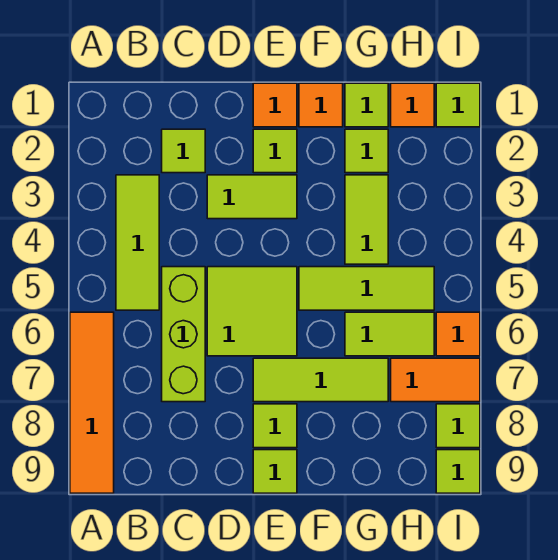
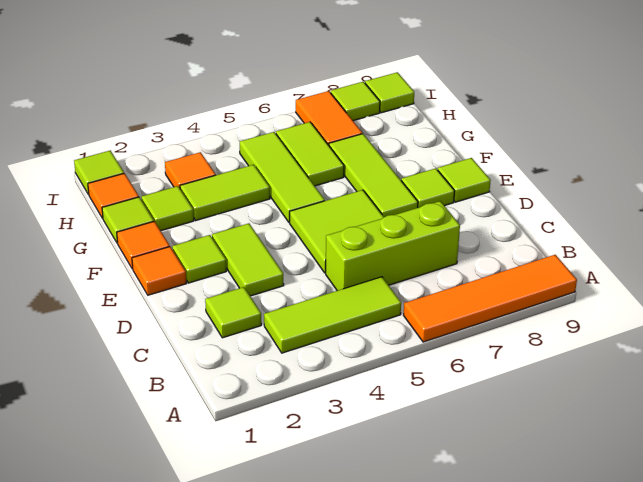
orange tile I6 level 1 -> orange tile H3 level 1

